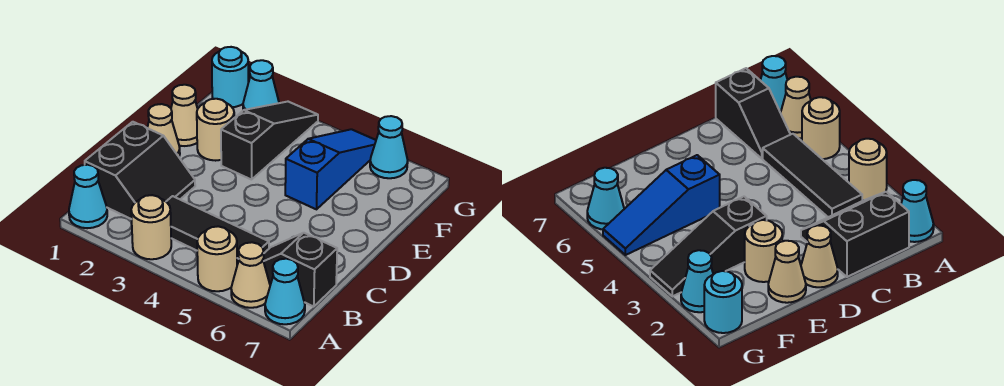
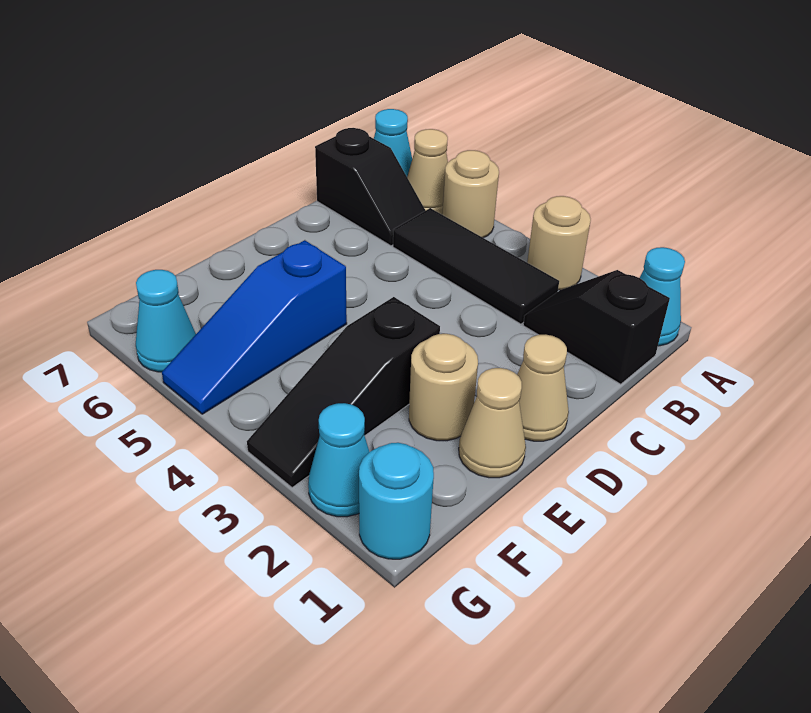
black slope B1:C2 level 1 top 1 -> black slope B1:B2 level 1 top 1

